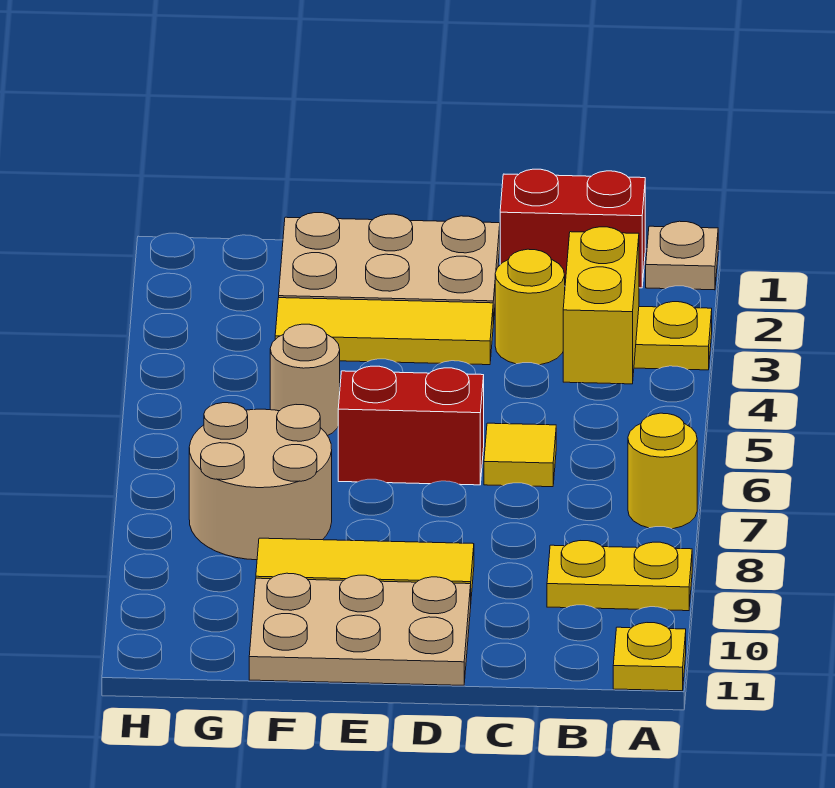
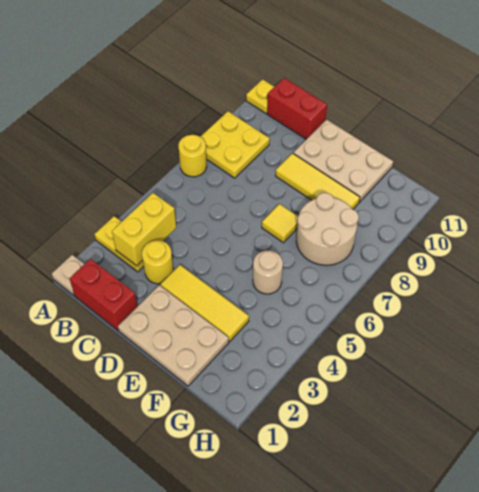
yellow plate A9:B9 level 1 -> yellow plate A8:B9 level 1
yellow tile C6 level 1 -> yellow tile E7 level 1
red brick D6:E6 level 1 -> red brick B11:C11 level 1

